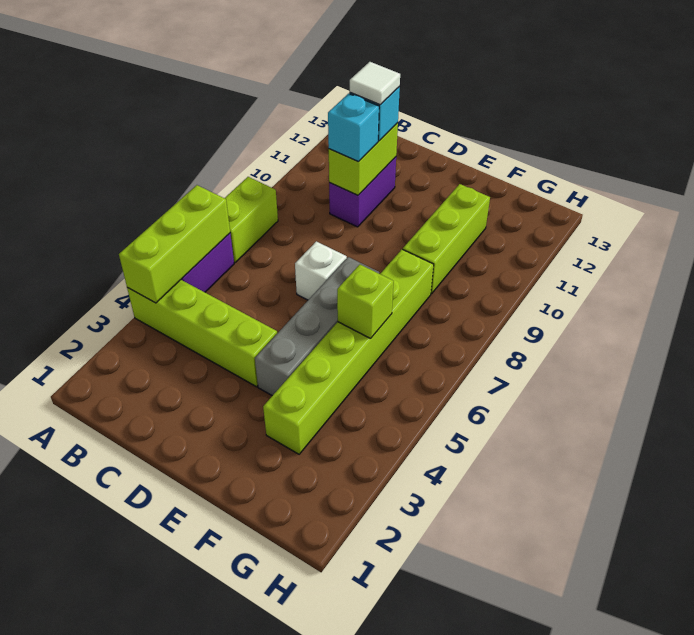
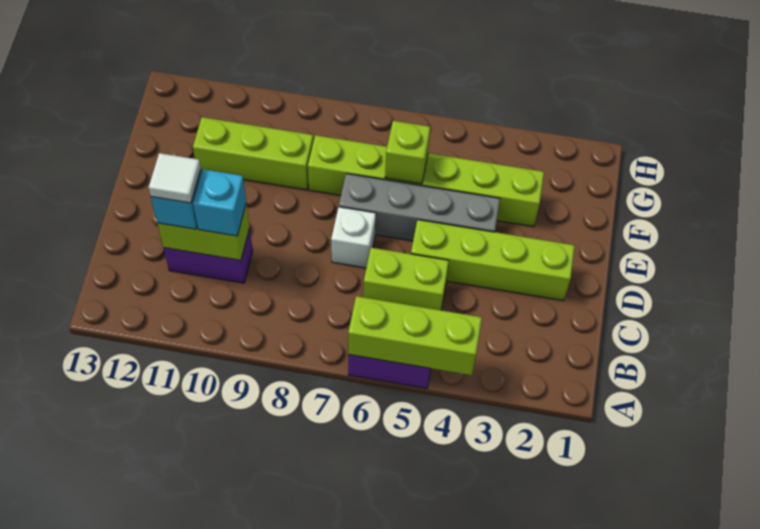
lime brick A4:D4 level 1 -> lime brick D2:D5 level 1
lime brick A7:A8 level 1 -> lime brick C5:C6 level 1

